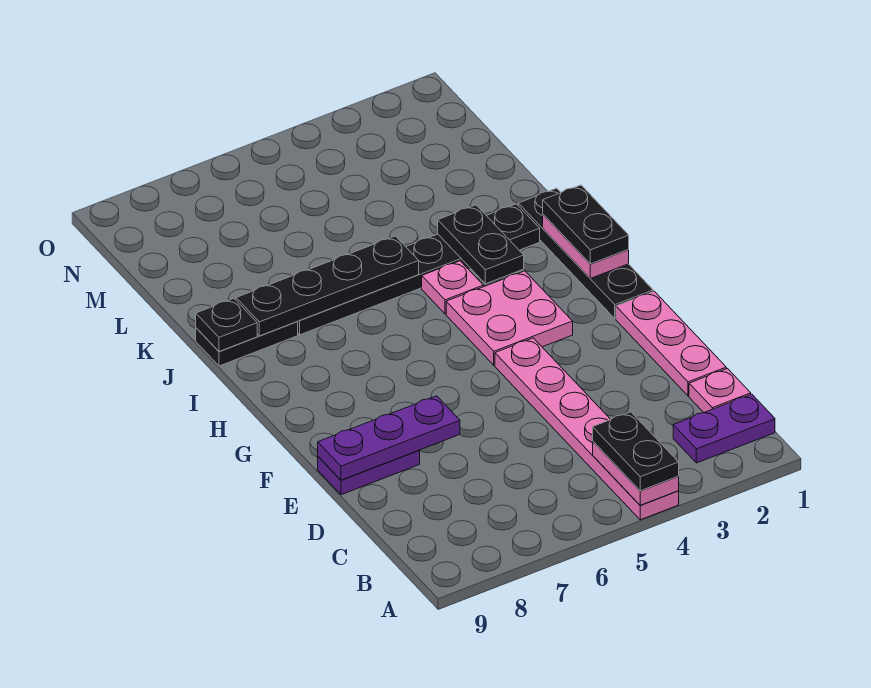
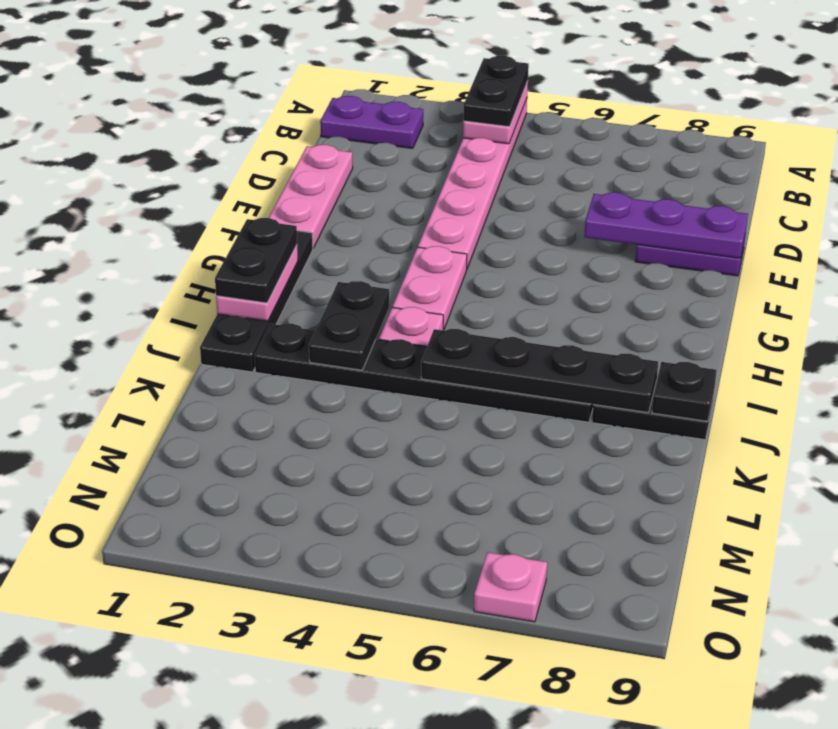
pink plate C1 level 1 -> pink plate O7 level 1
pink plate G3:H4 level 1 -> pink plate G4:H4 level 1

